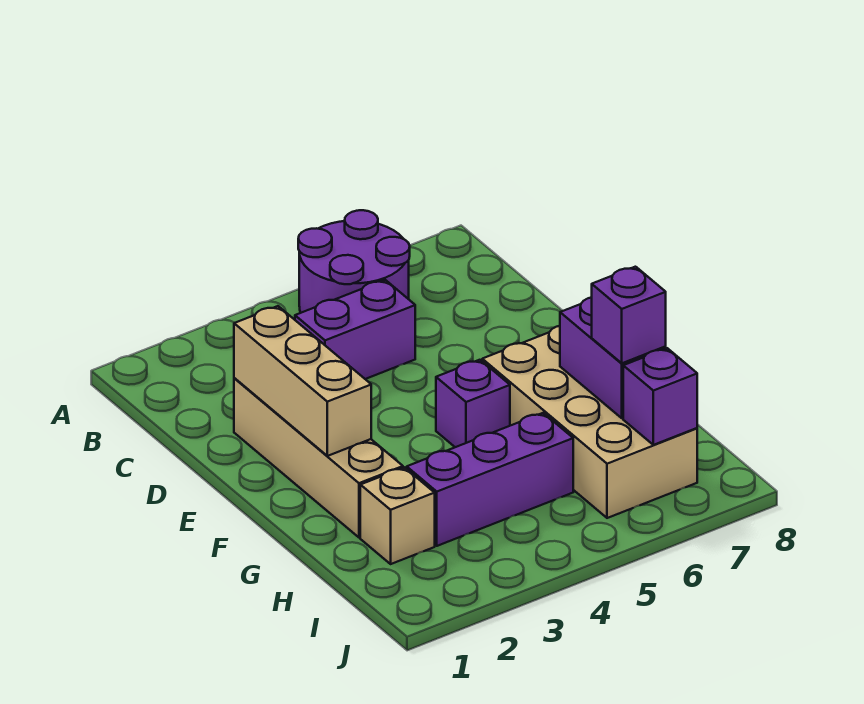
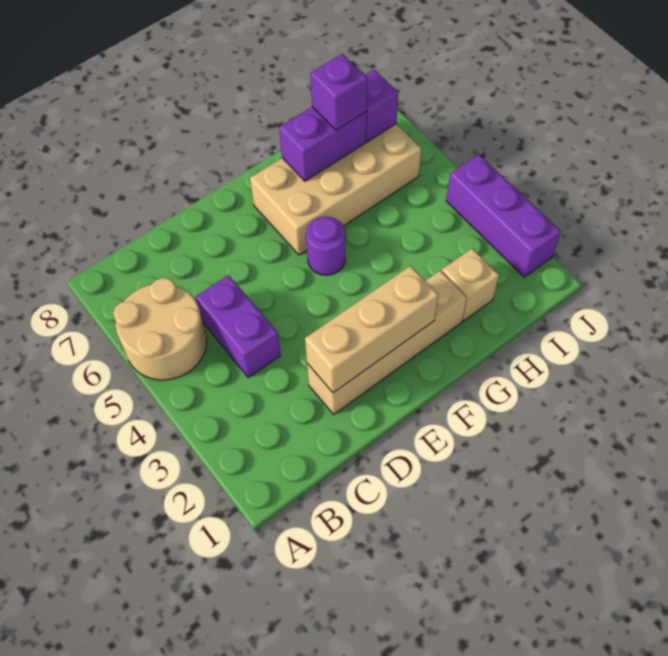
purple round brick A5:B6 level 1 -> tan round brick A5:B6 level 1
purple brick F5 level 1 -> purple round brick F5 level 1
purple brick H3:H5 level 1 -> purple brick J2:J4 level 1

